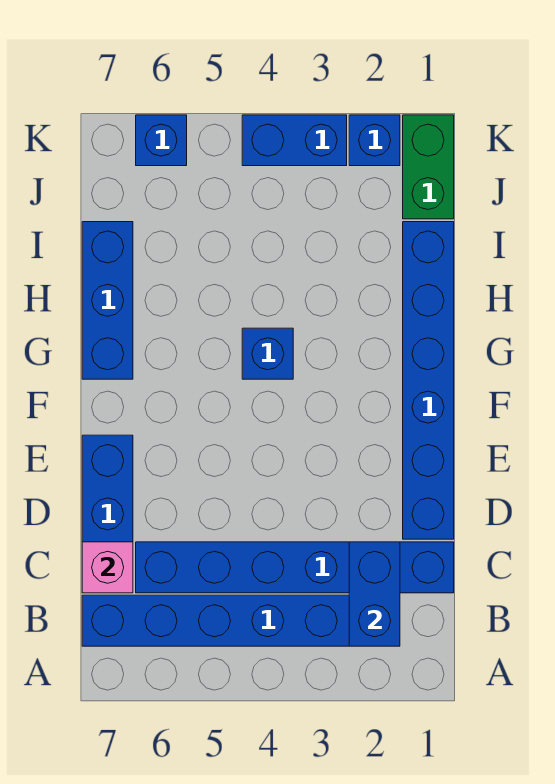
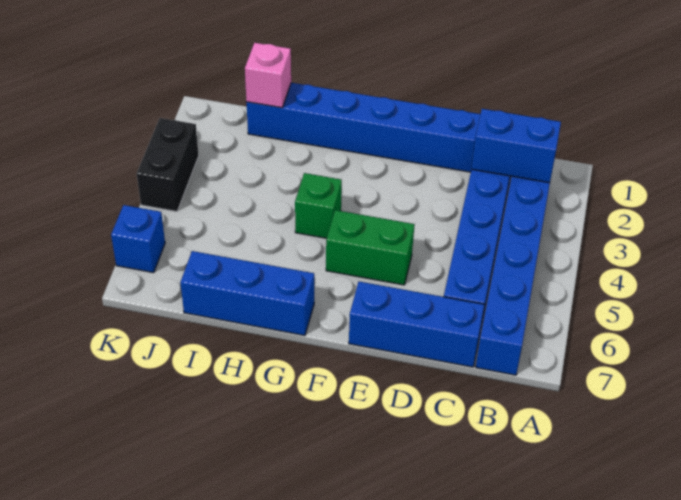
pink brick C7 level 2 -> pink brick I1 level 2
blue brick G4 level 1 -> green brick G4 level 1
green brick J1:K1 level 1 -> green brick E5:F5 level 1
blue brick K2 level 1 -> none
blue brick K3:K4 level 1 -> black brick K3:K4 level 1

